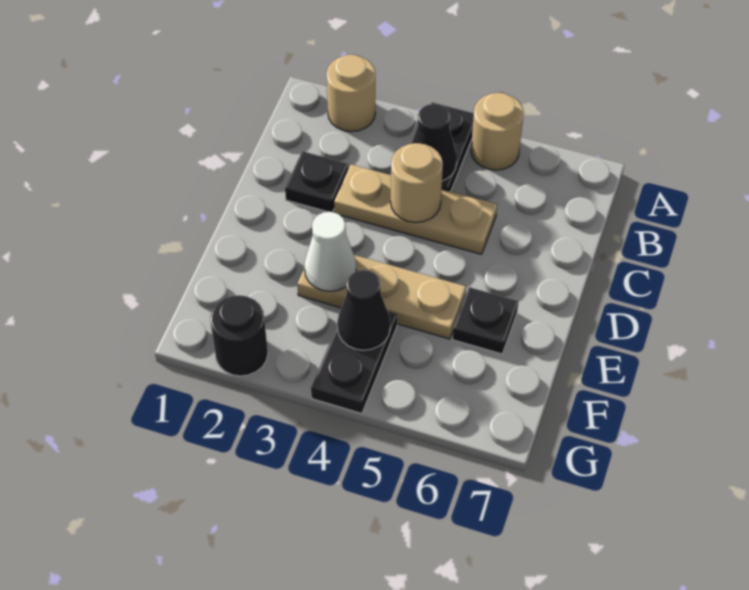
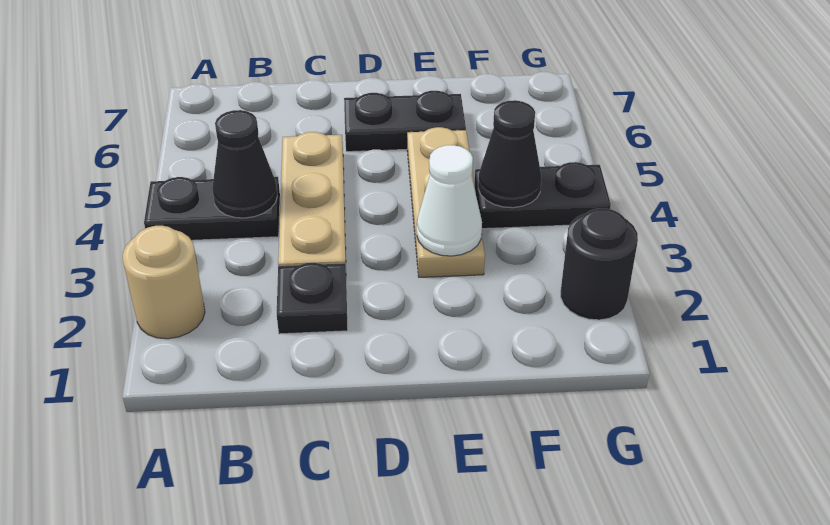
tan round brick A5 level 1 -> none
tan round brick C4 level 2 -> none
black plate E6 level 1 -> black plate D6:E6 level 1

